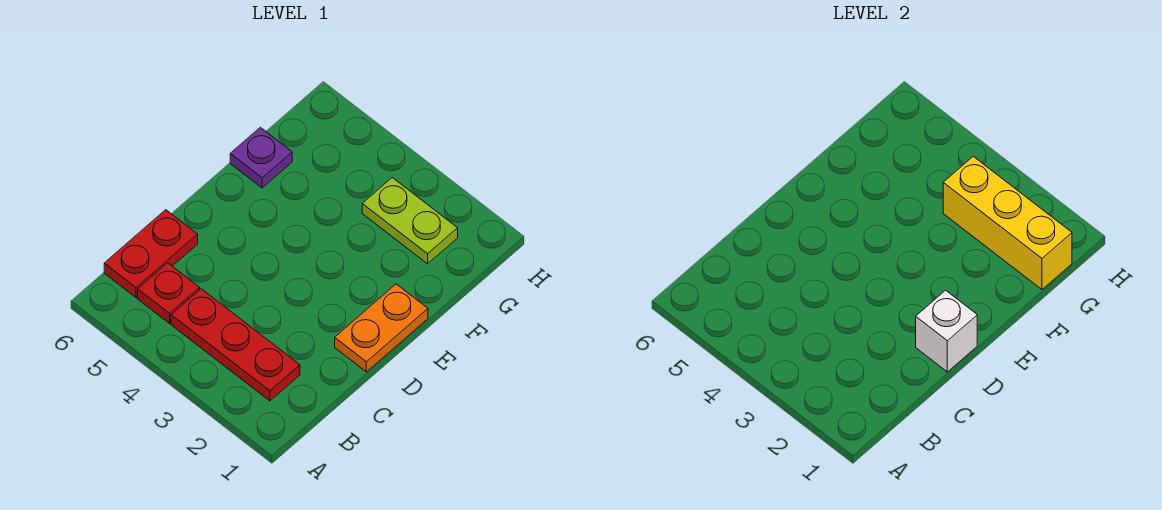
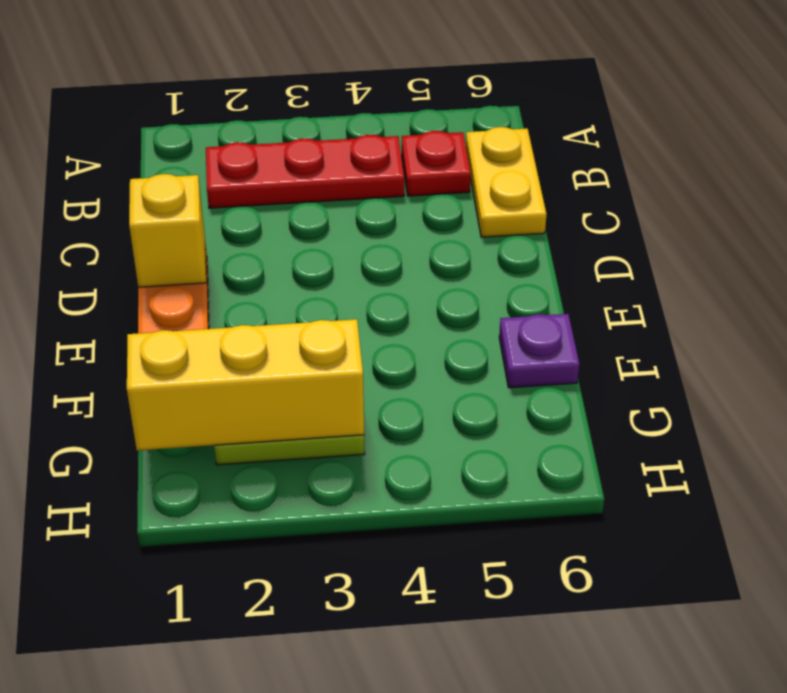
red plate B6:C6 level 1 -> yellow plate B6:C6 level 1
white brick D1 level 2 -> yellow brick D1 level 2

